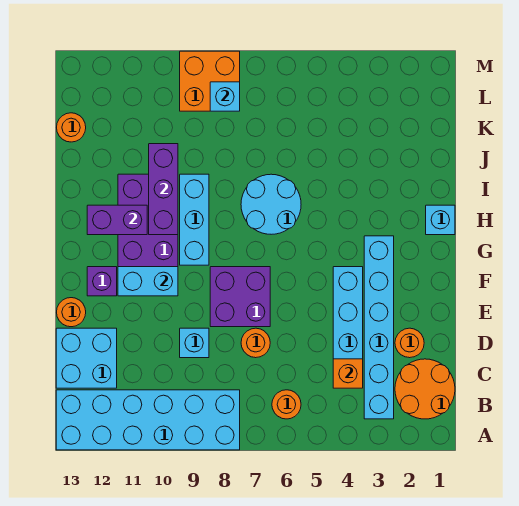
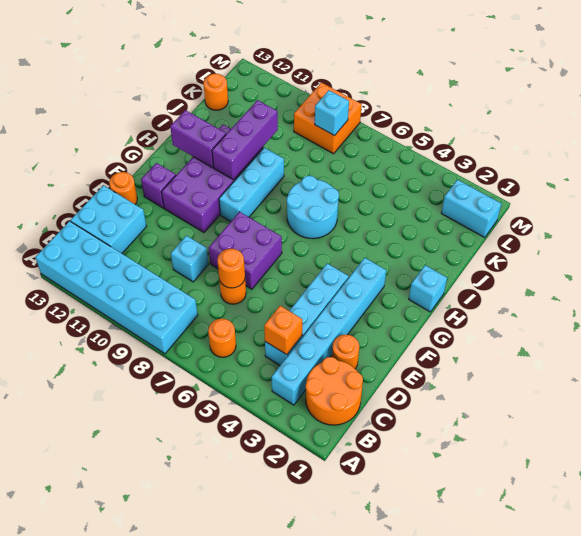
none -> orange round brick D7 level 2
cyan brick F10:F11 level 2 -> cyan brick L1:L2 level 1

